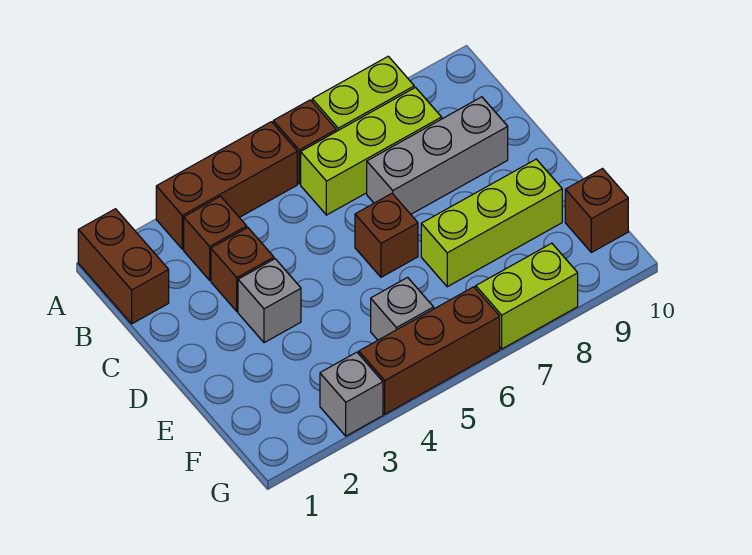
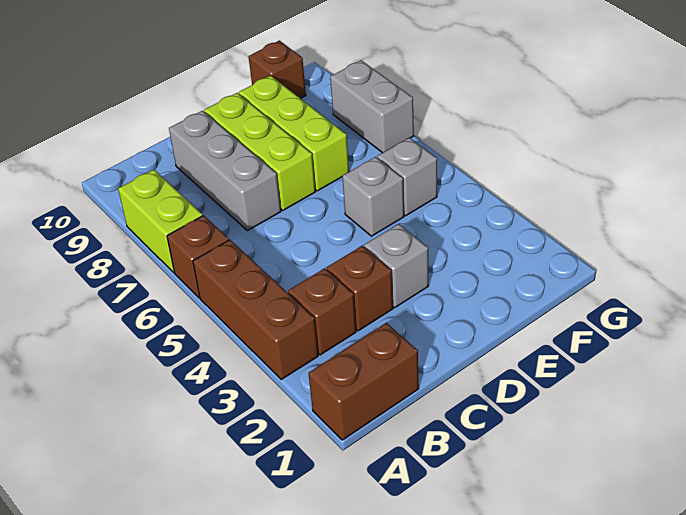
lime brick B6:B8 level 1 -> lime brick D7:D9 level 1
brown brick D6 level 1 -> none
grey brick G3 level 1 -> grey brick E5 level 1
brown brick G4:G6 level 1 -> none
lime brick G7:G8 level 1 -> grey brick G7:G8 level 1

